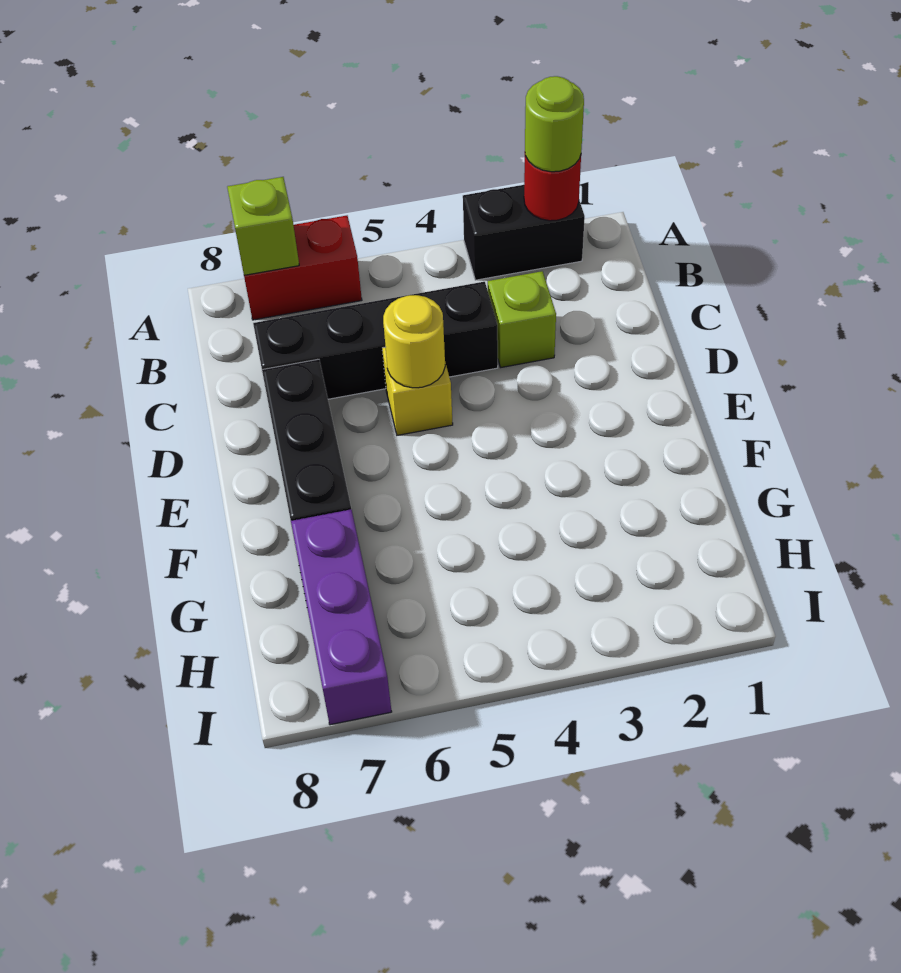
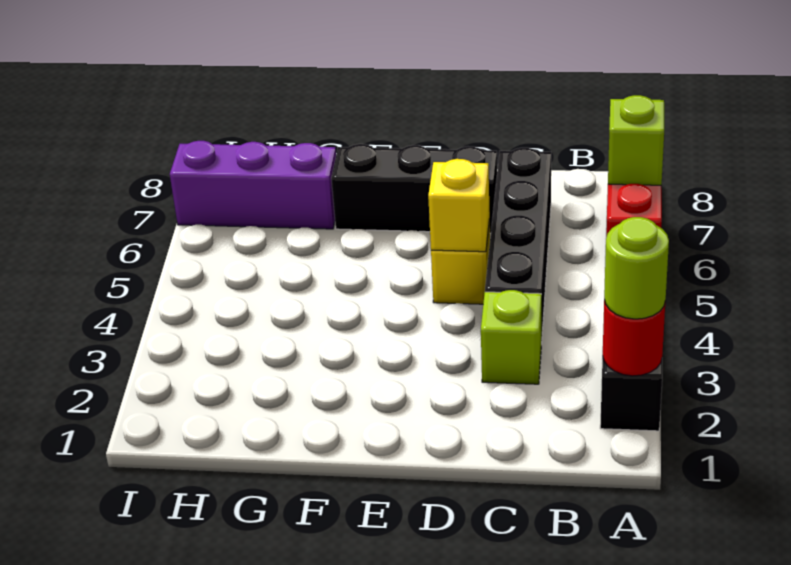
yellow round brick D5 level 2 -> yellow brick D5 level 2

